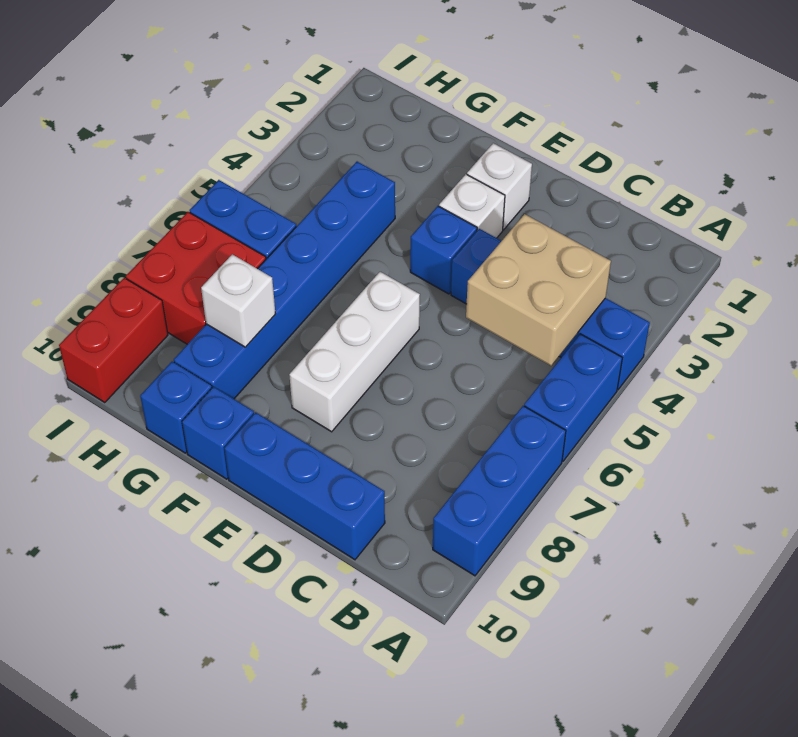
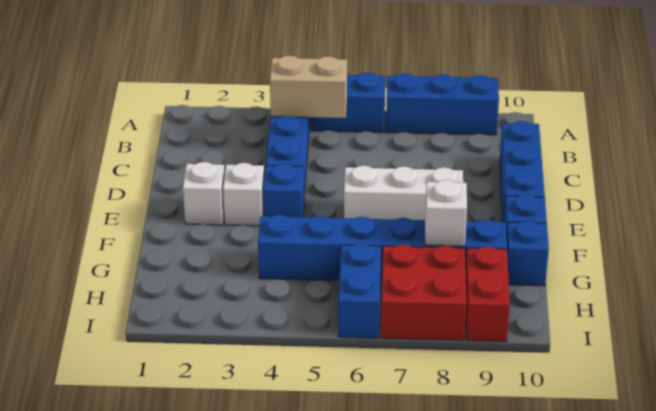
tan brick B4:C5 level 2 -> tan brick B4:B5 level 2
red brick I9:I10 level 1 -> red brick H9:I9 level 1

